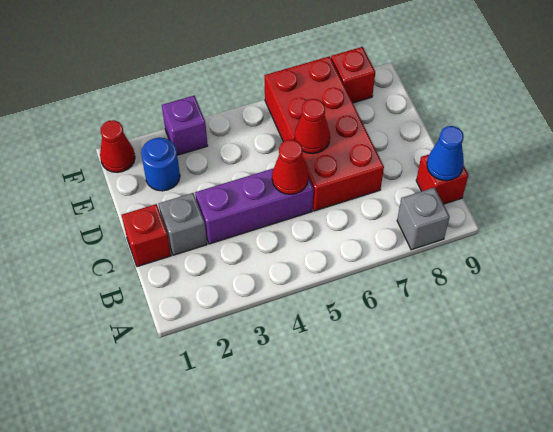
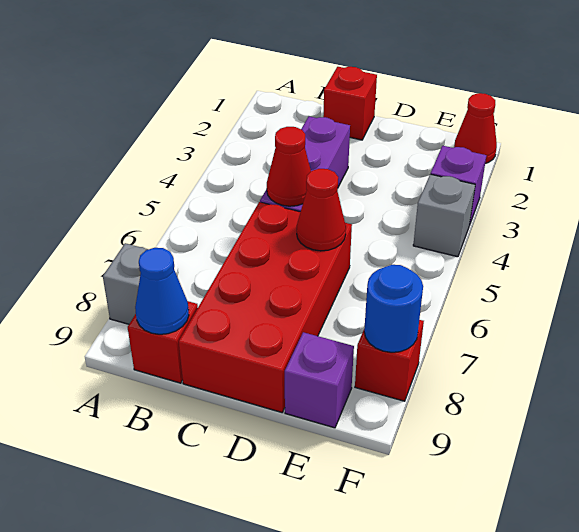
grey brick C2 level 1 -> grey brick F4 level 1
red brick C6:F7 level 1 -> red brick C6:D9 level 1
blue round brick E2 level 1 -> blue round brick F8 level 2
none -> purple brick E9 level 1

